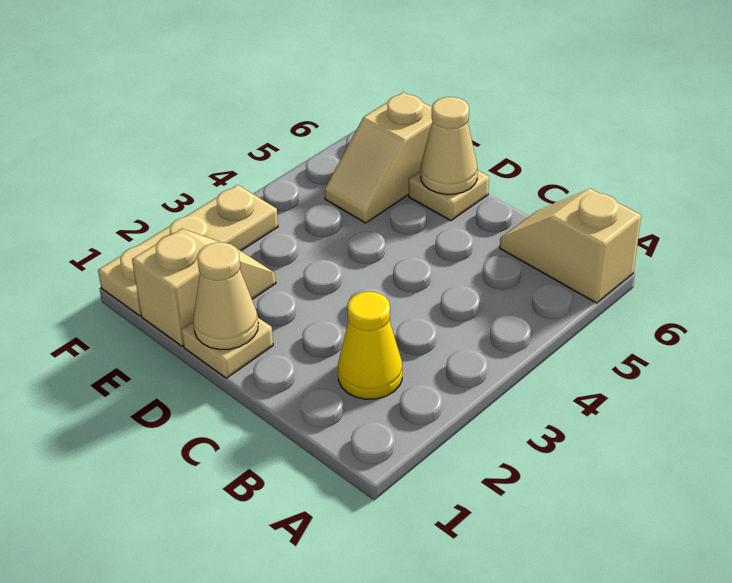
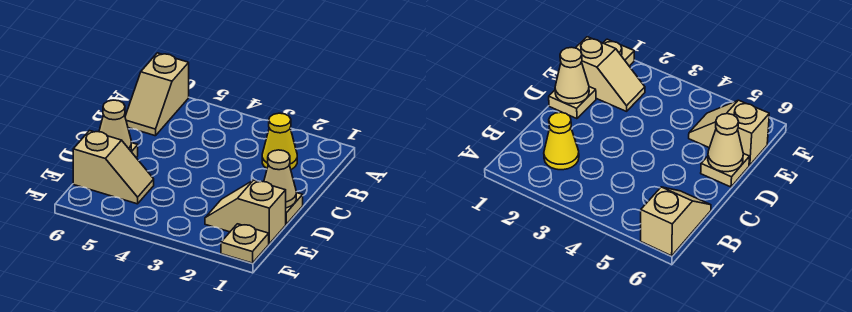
tan plate F1:F3 level 1 -> tan plate F1 level 1

